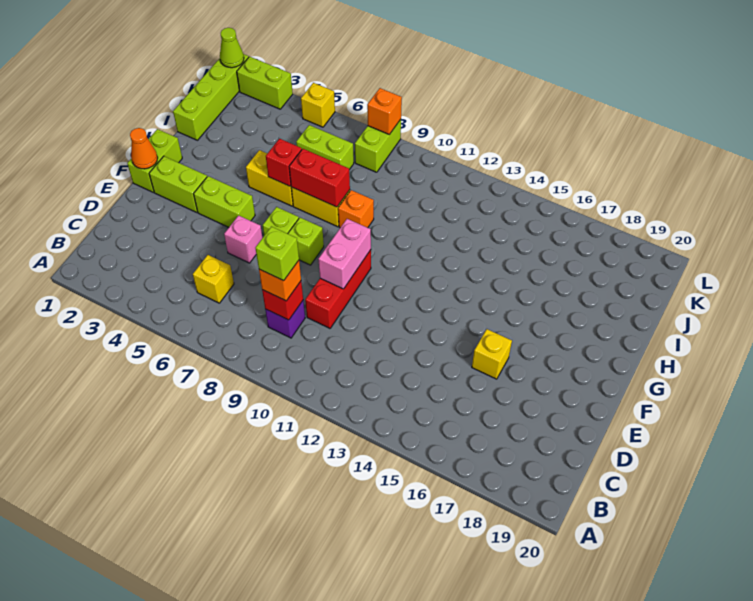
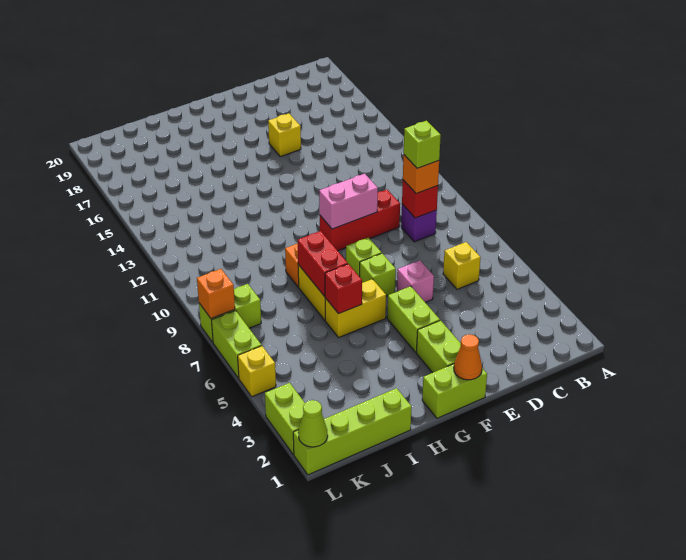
yellow brick H5:H6 level 1 -> yellow brick G6:H6 level 1
lime brick J6:J7 level 1 -> lime brick L6:L7 level 1

